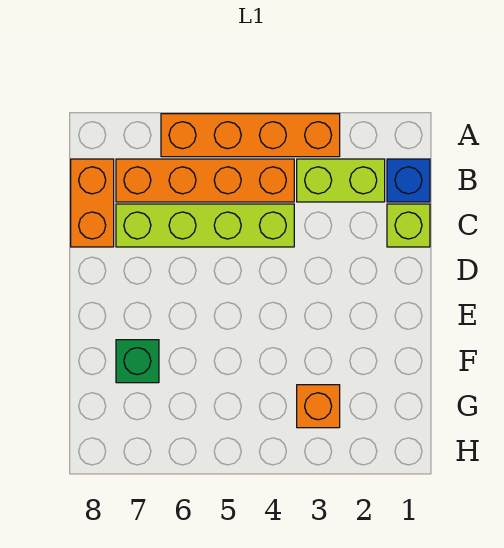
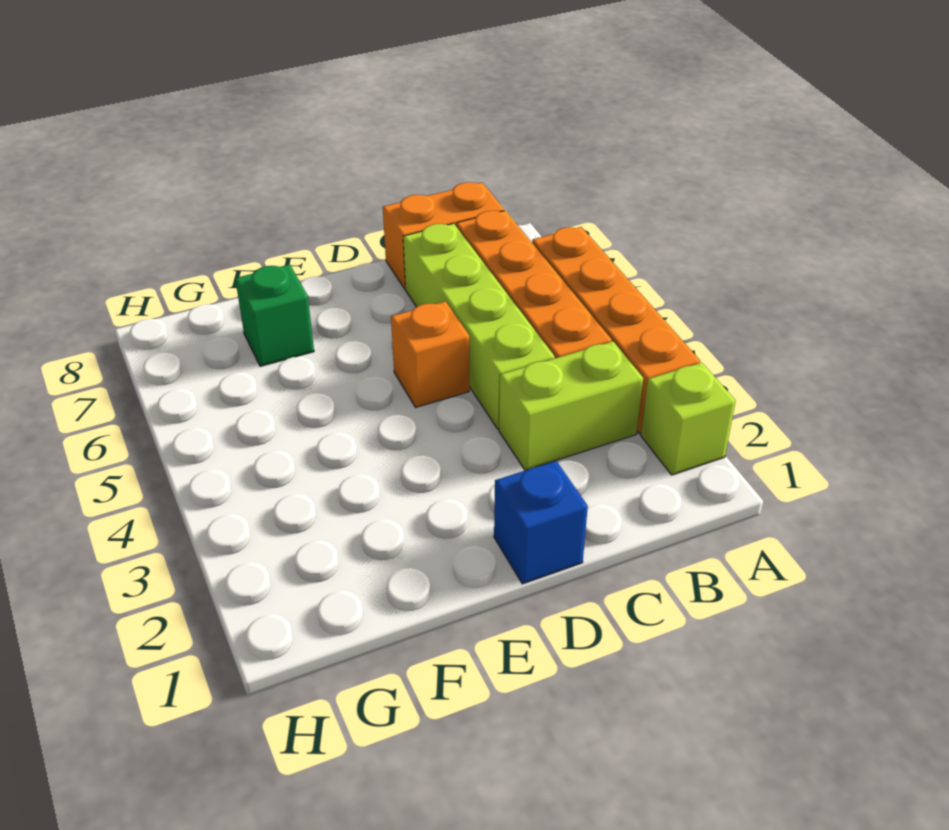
blue brick B1 level 1 -> blue brick D1 level 1
lime brick B2:B3 level 1 -> lime brick B3:C3 level 1
lime brick C1 level 1 -> lime brick A2 level 1
orange brick G3 level 1 -> orange brick D5 level 1

